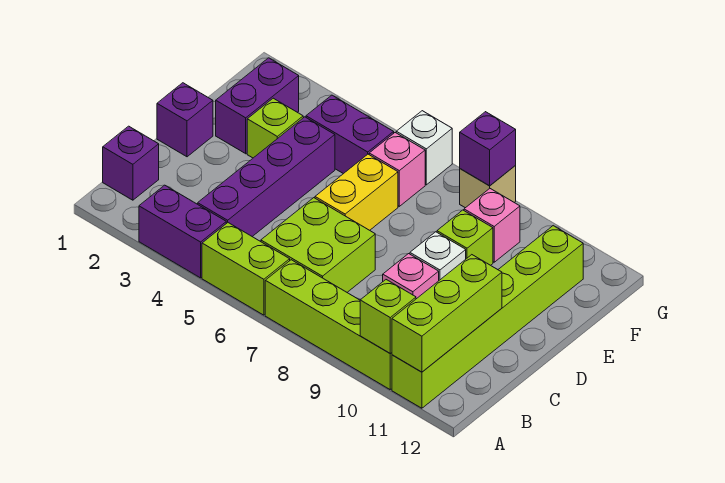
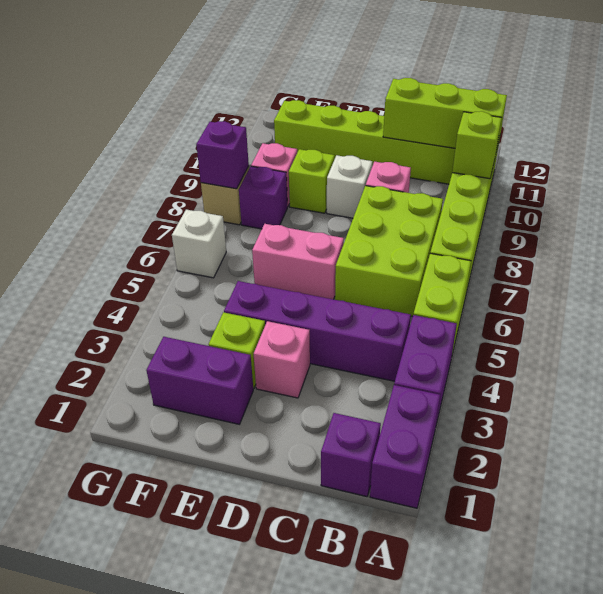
lime brick B6:C7 level 1 -> lime brick B6:C8 level 1
purple brick D1 level 1 -> purple brick F8 level 1
yellow brick D6:E6 level 1 -> pink brick D6:E6 level 1
purple brick F4:F5 level 1 -> purple brick A1:A2 level 1
pink brick F6 level 1 -> pink brick D3 level 1

